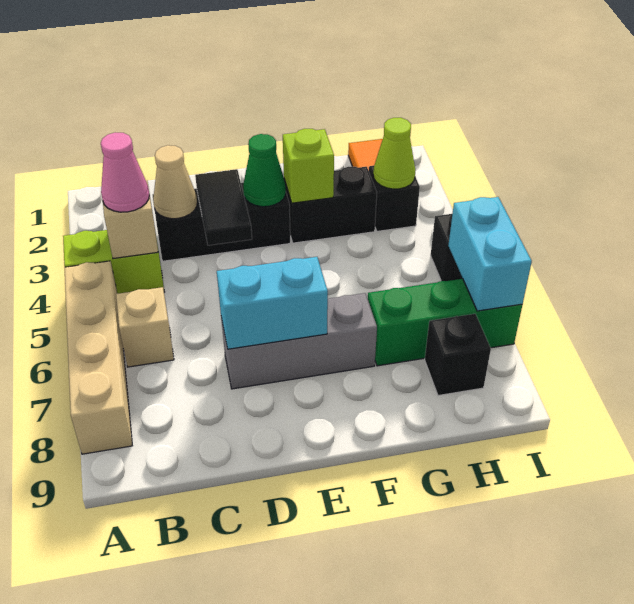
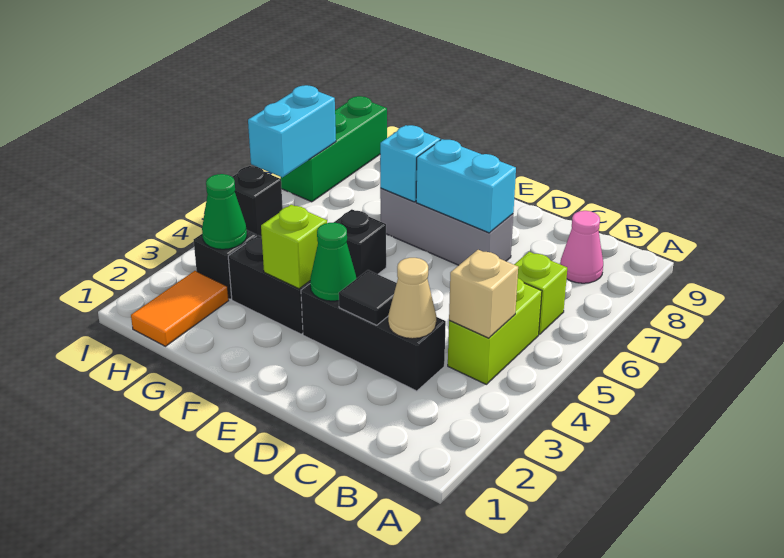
lime brick A4:B4 level 1 -> lime brick B4:B5 level 1
tan brick A5:A8 level 1 -> none
pink cone B4 level 3 -> pink cone B8 level 1
tan brick B6 level 1 -> lime brick B6 level 1
black tile D3:D4 level 2 -> black tile D3 level 2
none -> cyan brick F7 level 2
green brick G7:I7 level 1 -> green brick I7:I9 level 1
lime cone H3 level 2 -> green cone H3 level 2
black brick H8 level 1 -> black brick F5 level 1

